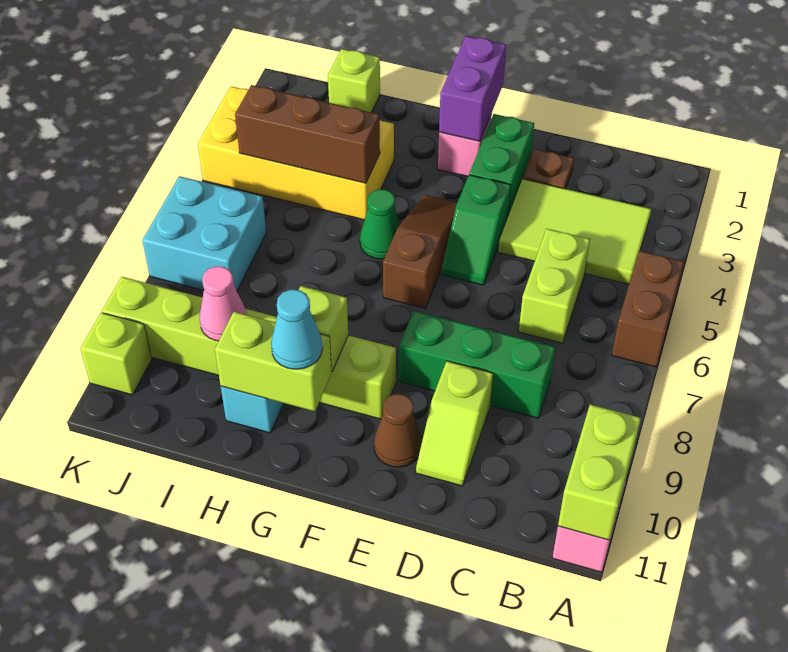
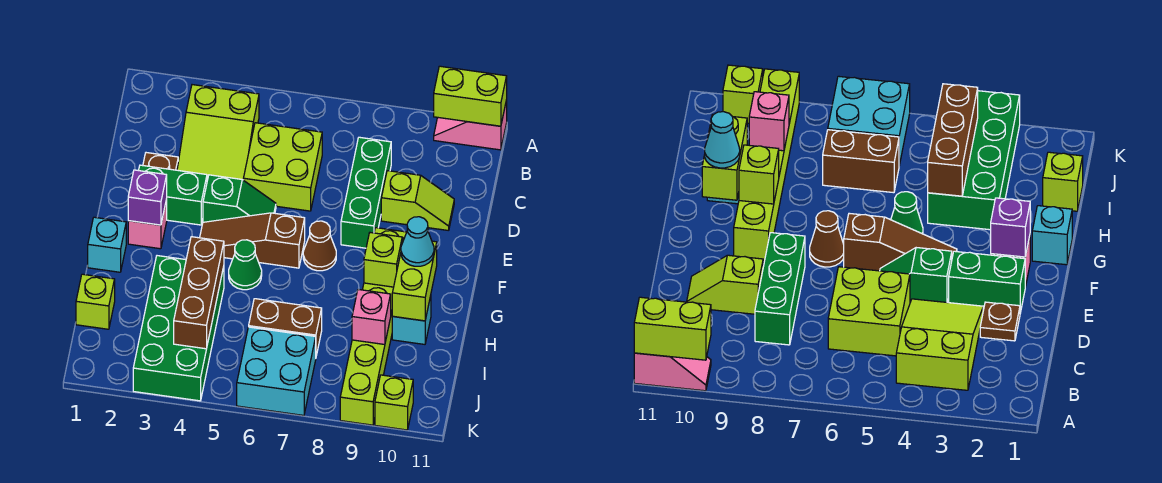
brown brick A5:A6 level 1 -> brown brick I6:I7 level 1
lime tile B3:D4 level 1 -> lime slope B3:D4 level 1 top B
lime brick C5:C6 level 1 -> lime brick C5:D6 level 1
brown cone E10 level 1 -> brown cone F7 level 1
purple brick F1:F2 level 2 -> purple brick F2 level 2
none -> cyan brick G1 level 1
yellow brick H3:K4 level 1 -> green brick H3:K4 level 1
pink cone I9 level 2 -> pink brick I9 level 2

